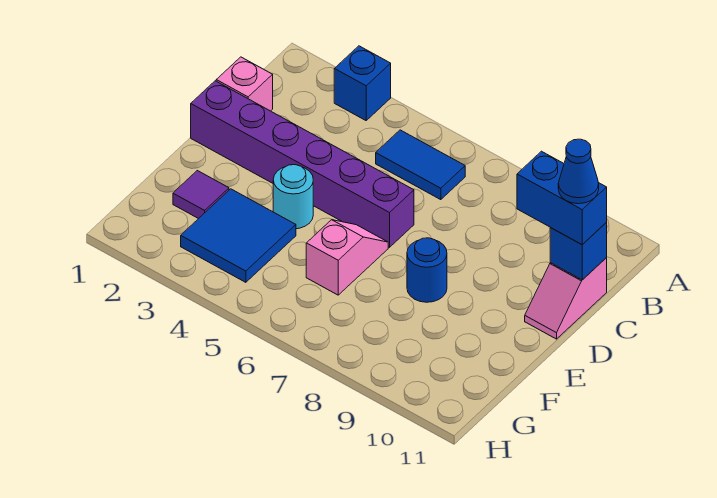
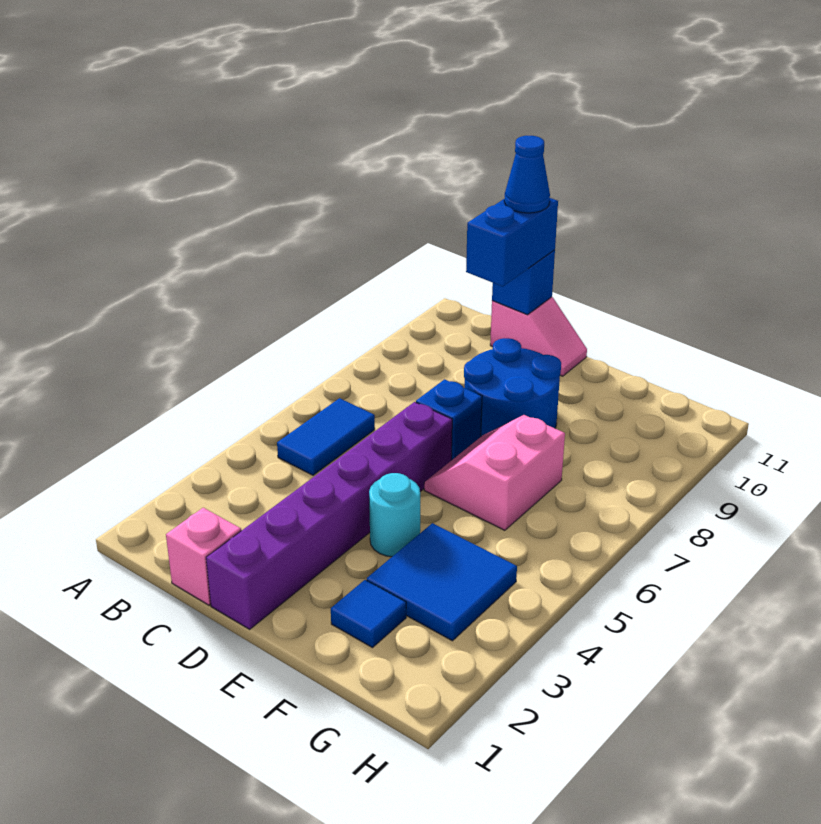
blue brick A3 level 1 -> blue brick D7 level 1
pink slope E6:F6 level 1 top F -> pink slope E6:F7 level 1 top F
blue round brick E8 level 1 -> blue round brick D8:E9 level 1
purple tile F2 level 1 -> blue tile F2 level 1

